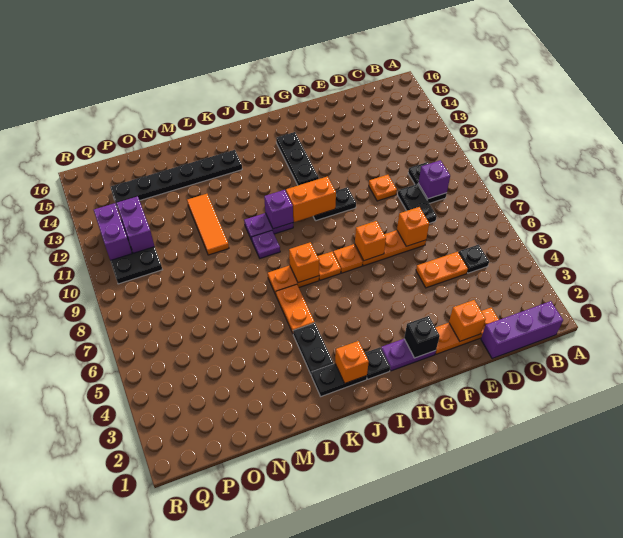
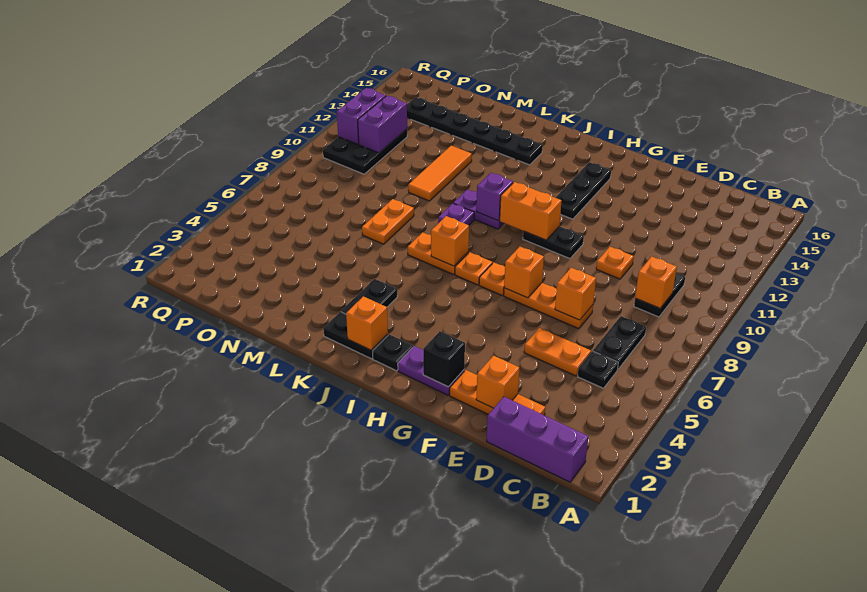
purple brick C9 level 2 -> orange brick C9 level 2
black plate D8:D9 level 1 -> black plate C6:C7 level 1
orange plate K5:K6 level 1 -> orange plate M7:M8 level 1

